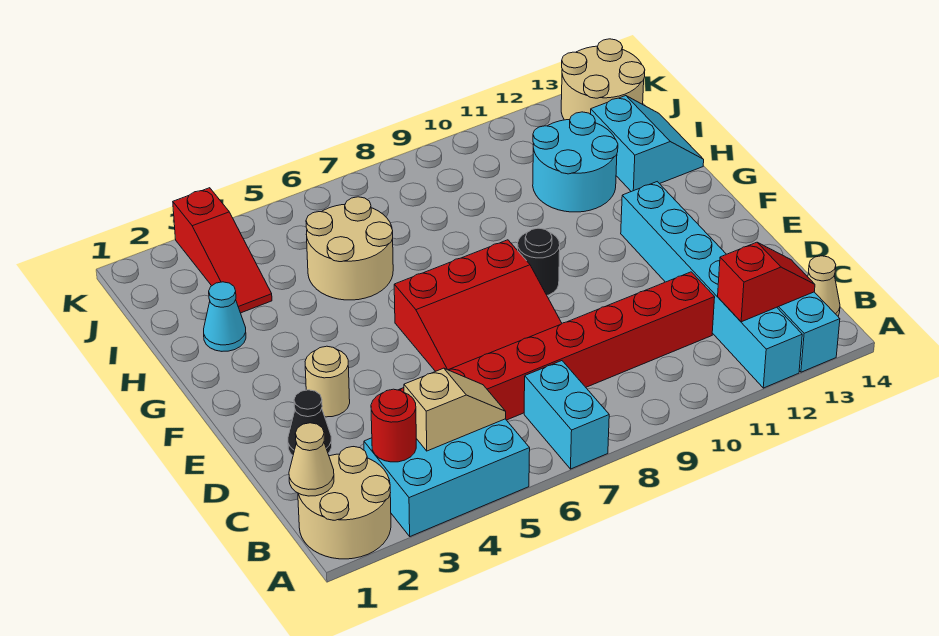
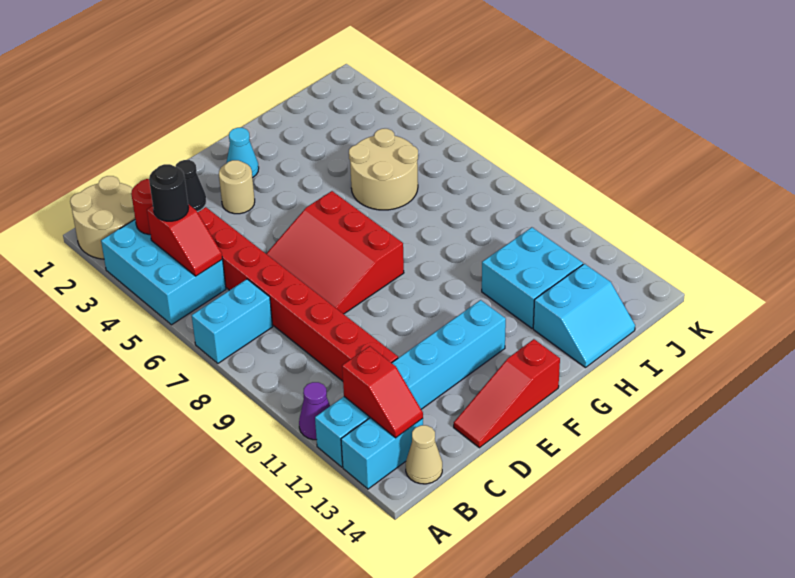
none -> purple cone A11 level 1
tan cone B1 level 2 -> none
tan slope B4:B5 level 2 top 4 -> red slope B4:B5 level 2 top 4
black round brick F9 level 1 -> black round brick B4 level 3
cyan cone H2 level 1 -> cyan cone F2 level 1
cyan round brick H11:I12 level 1 -> cyan brick H11:I12 level 1
red slope I3:K3 level 1 top K -> red slope D14:F14 level 1 top F
tan round brick J13:K14 level 1 -> none

